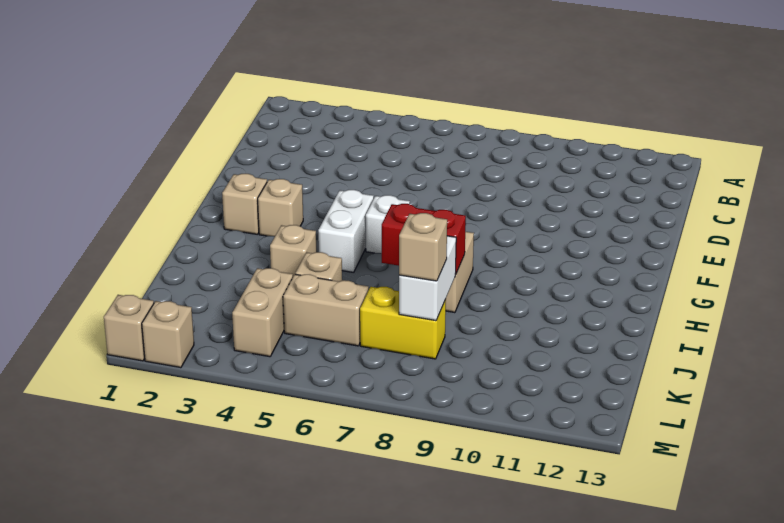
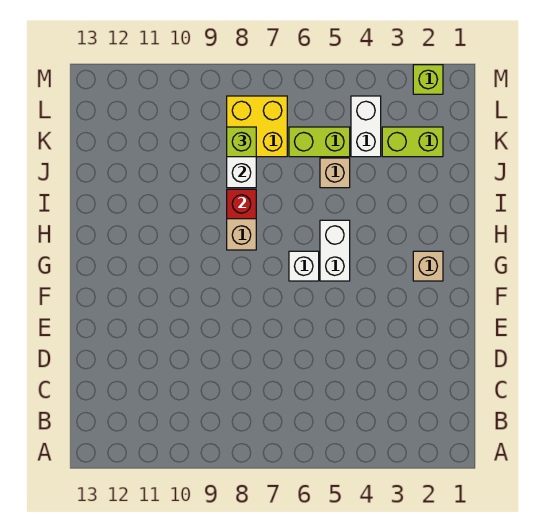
tan brick G3 level 1 -> none
tan brick I4 level 1 -> none
red brick I7:I8 level 2 -> red brick I8 level 2
none -> lime brick K2:K3 level 1
tan brick K4:L4 level 1 -> white brick K4:L4 level 1
tan brick K5:K6 level 1 -> lime brick K5:K6 level 1
yellow brick K7:K8 level 1 -> yellow brick K7:L8 level 1
tan brick K8 level 3 -> lime brick K8 level 3
tan brick M1 level 1 -> none
tan brick M2 level 1 -> lime brick M2 level 1

